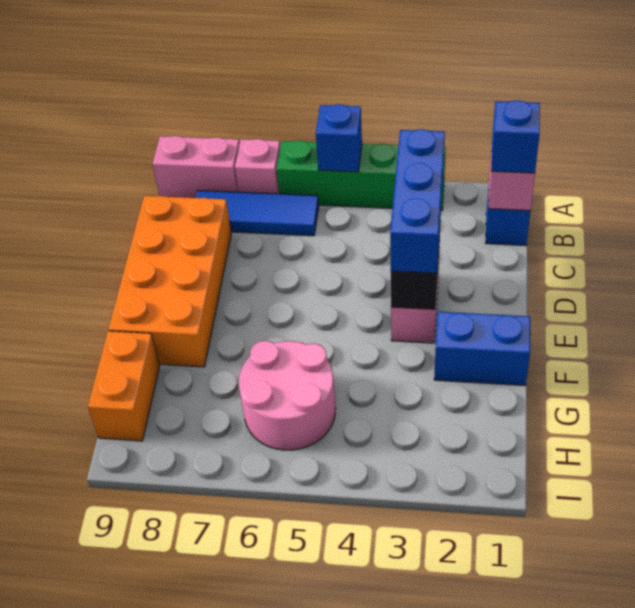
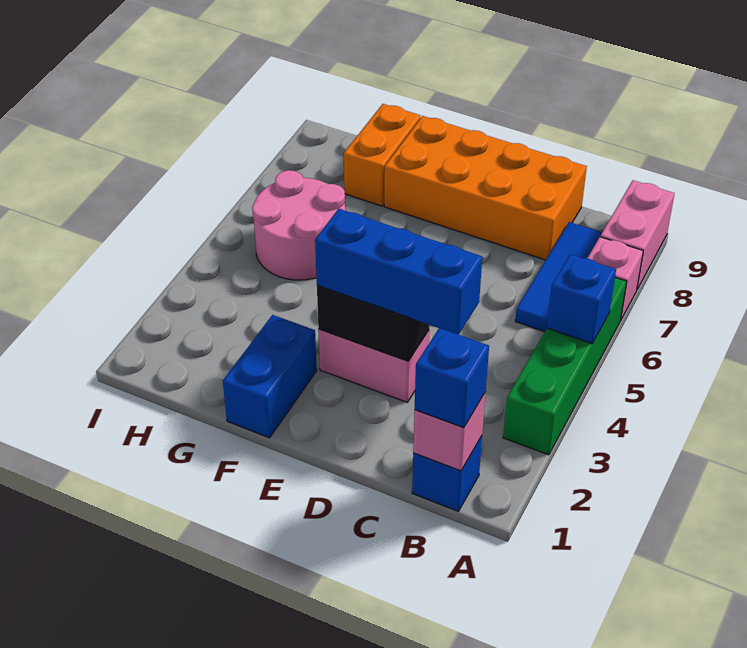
orange brick G9:H9 level 1 -> orange brick G8:G9 level 1

